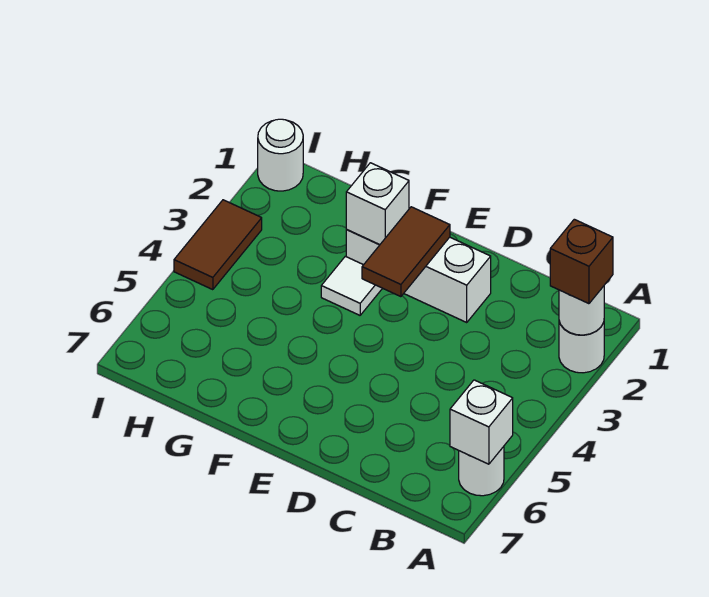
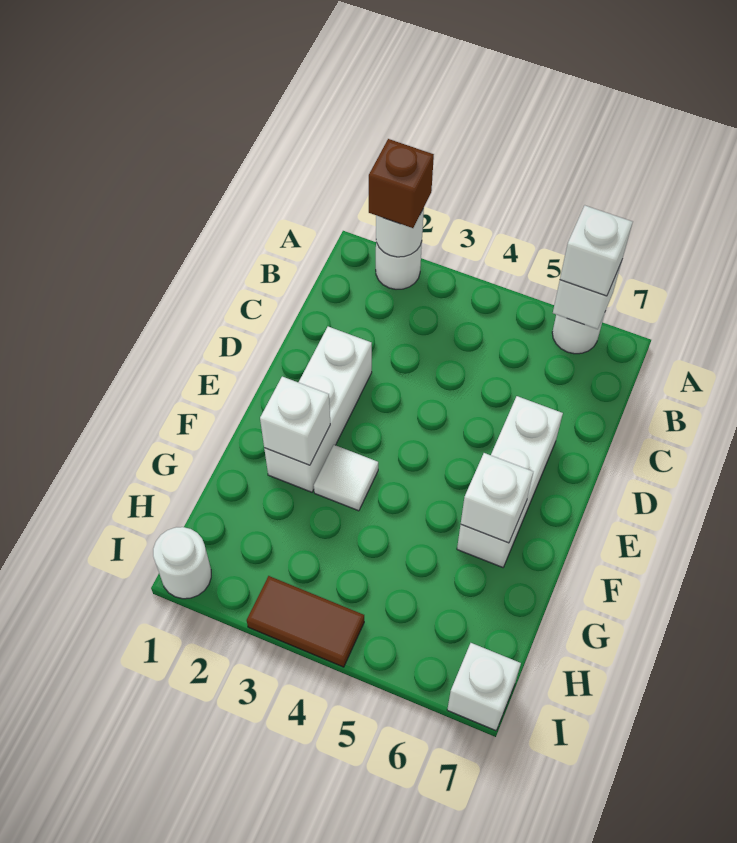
none -> white brick A6 level 3
none -> white brick D6:F6 level 1
brown tile E2:E3 level 2 -> none
none -> white brick F6 level 2
none -> white brick I7 level 1

